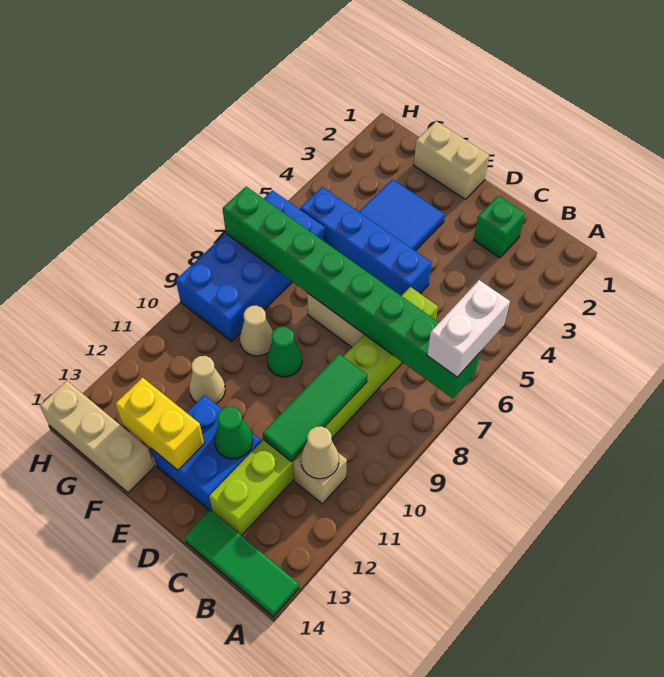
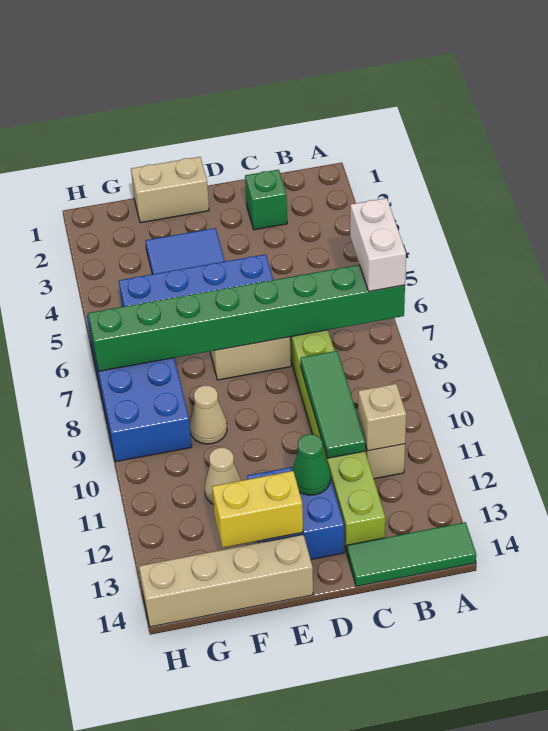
tan cone B11 level 2 -> tan brick B11 level 2
green cone E9 level 1 -> none
tan brick F14:H14 level 1 -> tan brick E14:H14 level 1

